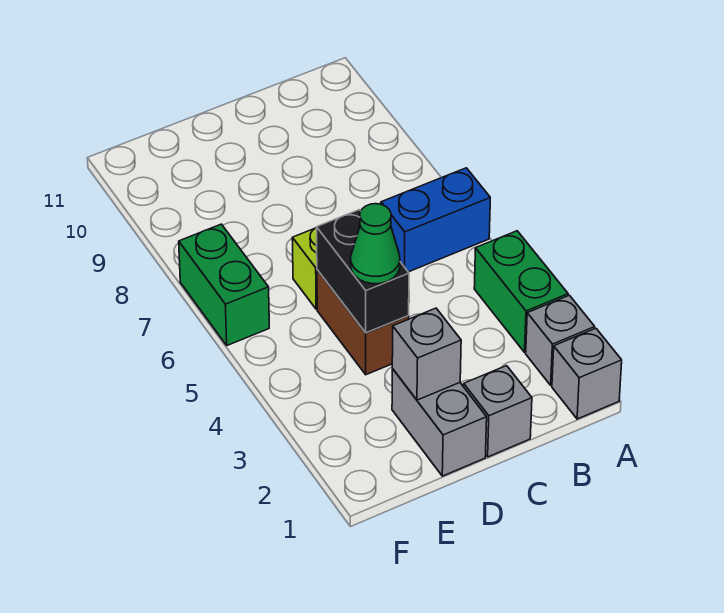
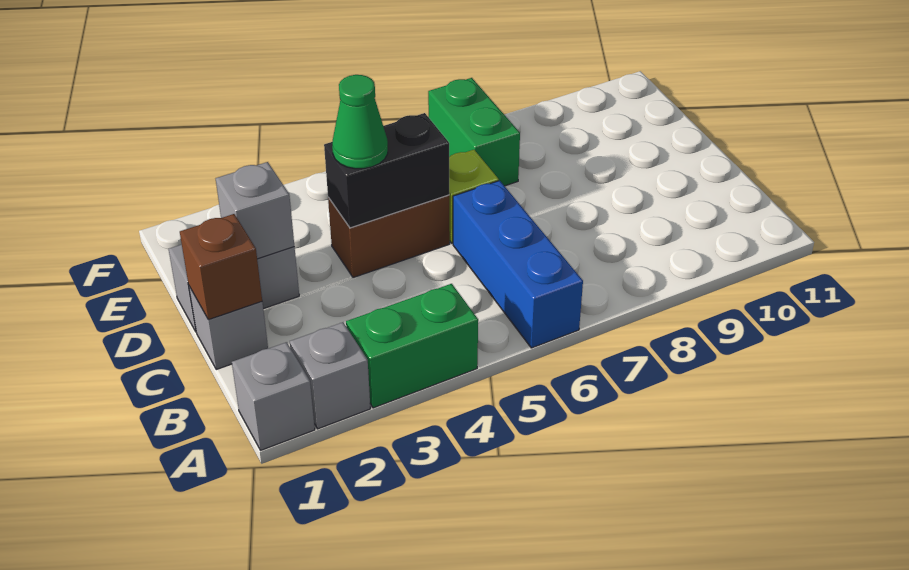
blue brick A6:B6 level 1 -> blue brick A6:C6 level 1
none -> brown brick C1 level 2
green brick F6:F7 level 1 -> green brick E7:F7 level 1

